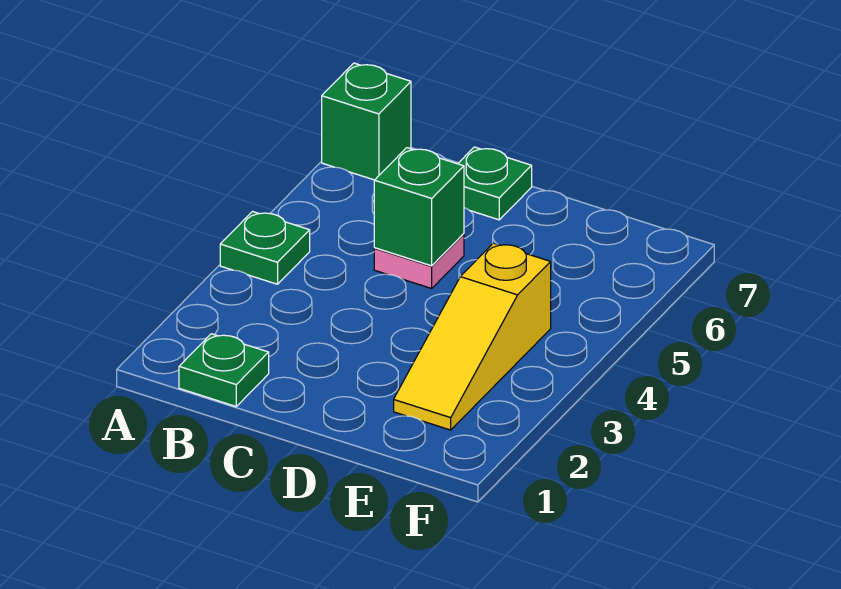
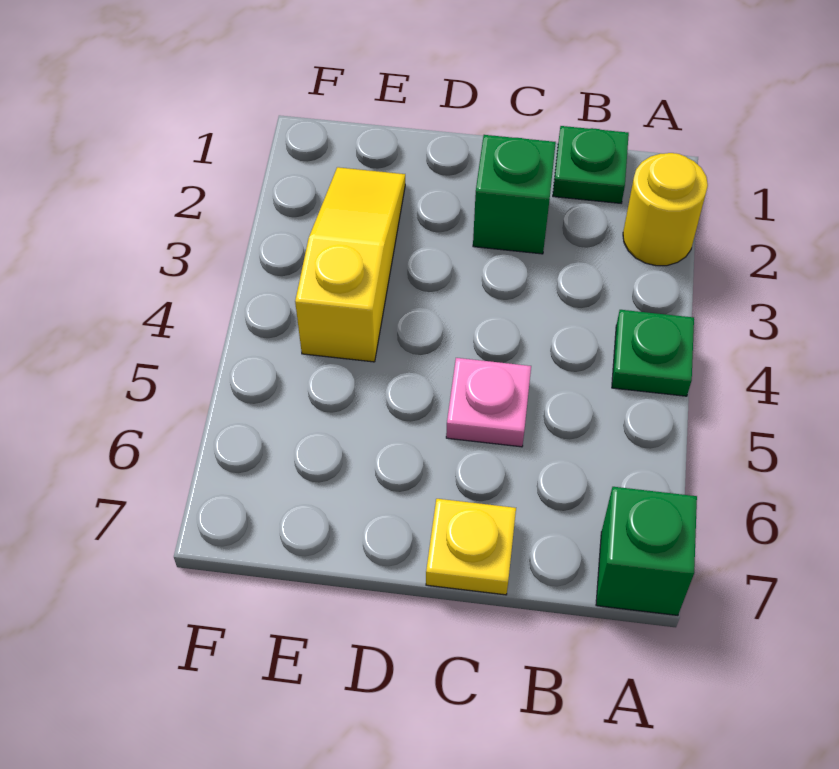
none -> yellow round brick A2 level 1
green brick C5 level 2 -> green brick C2 level 1
green plate C7 level 1 -> yellow plate C7 level 1

